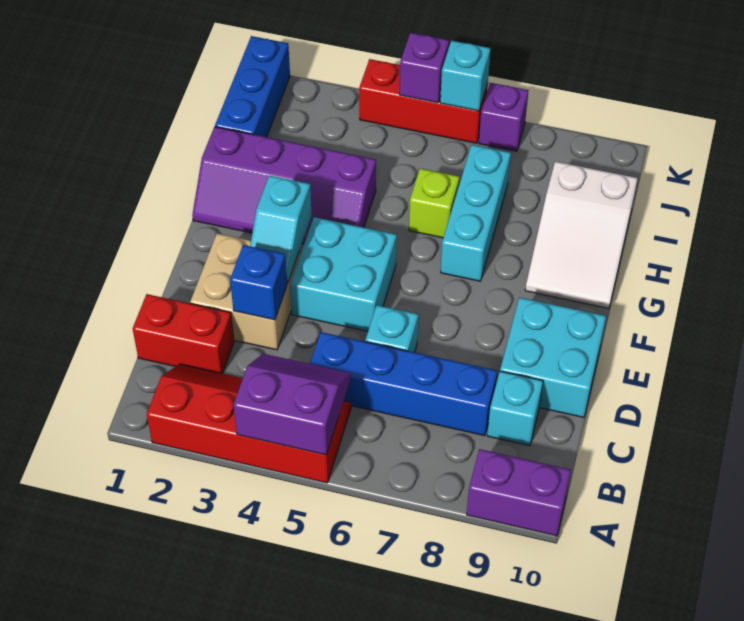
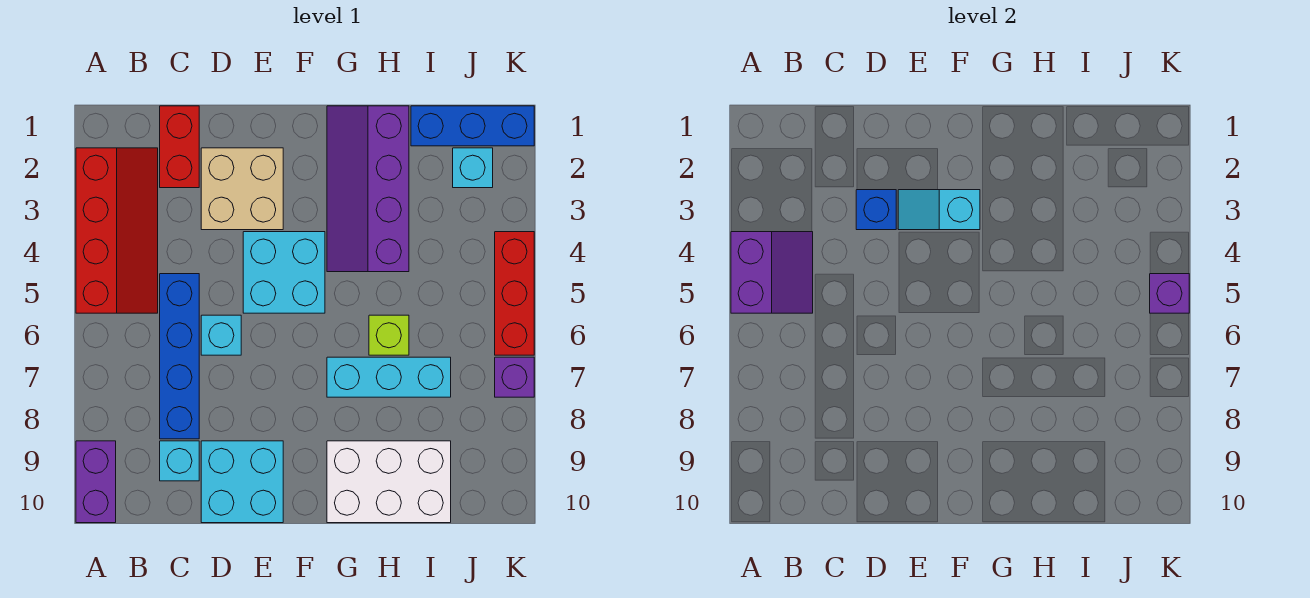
white slope G9:I10 level 1 top I -> white brick G9:I10 level 1
cyan brick K6 level 2 -> cyan brick J2 level 1

